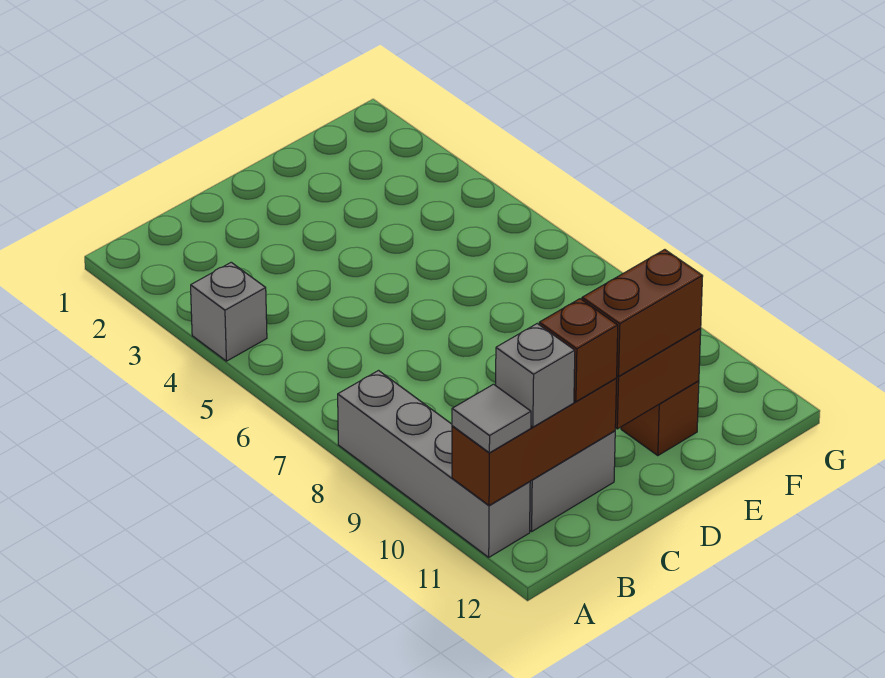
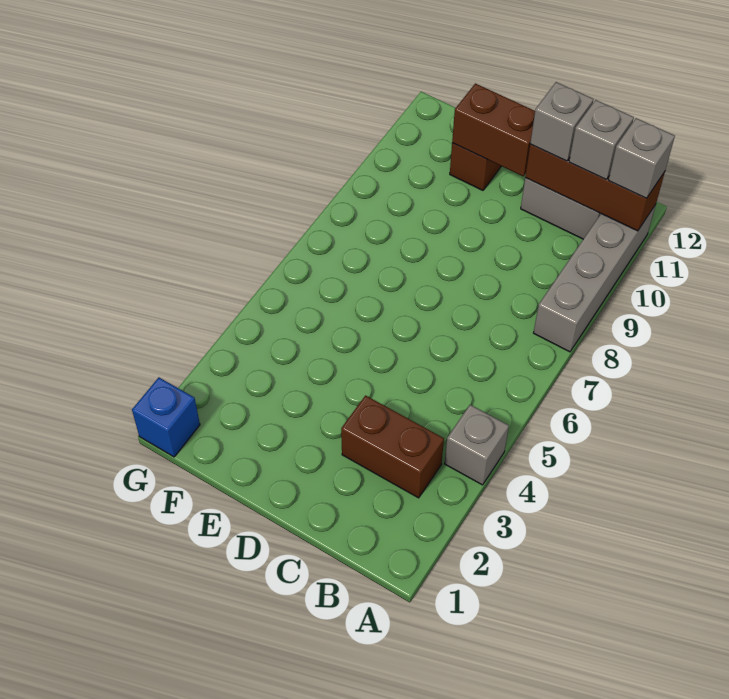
grey tile A11 level 3 -> grey brick A11 level 3
brown brick C11 level 3 -> grey brick C11 level 3
brown brick D11:E11 level 3 -> brown brick B3:C3 level 1
none -> blue brick G1 level 1

